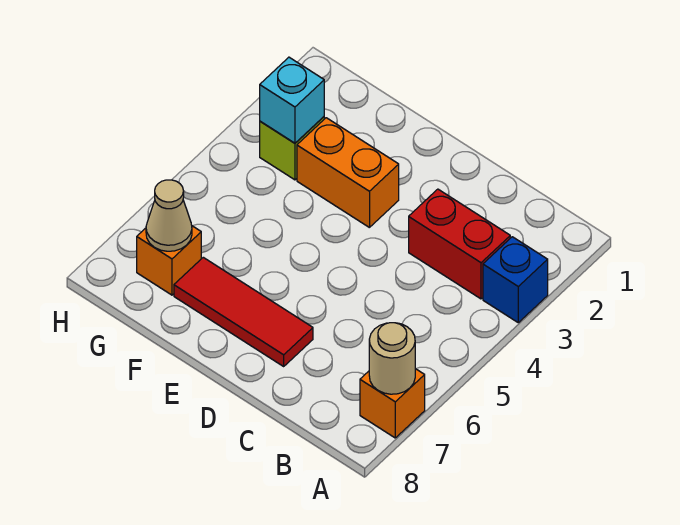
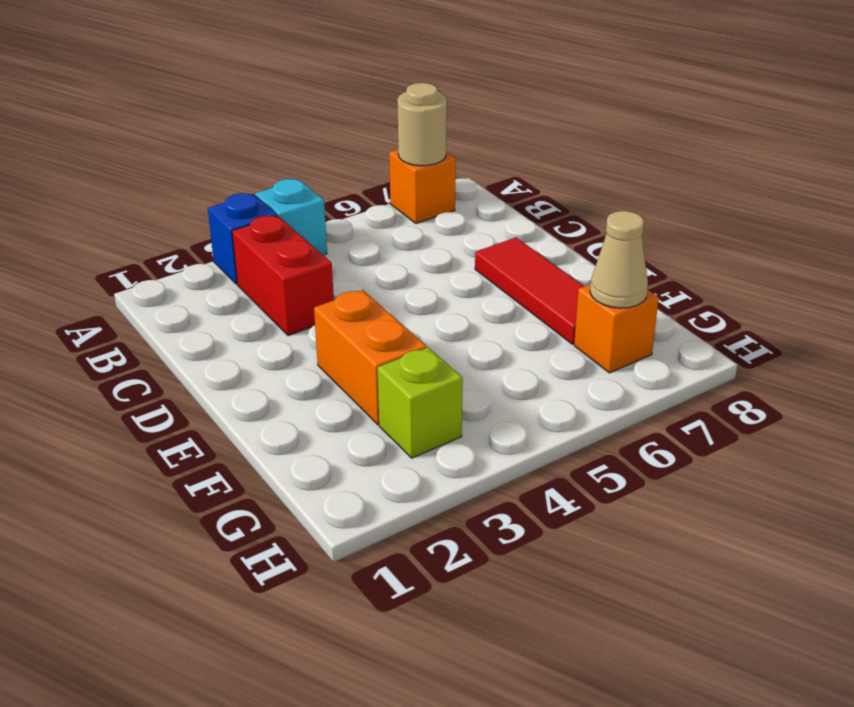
cyan brick G3 level 2 -> cyan brick A4 level 1

